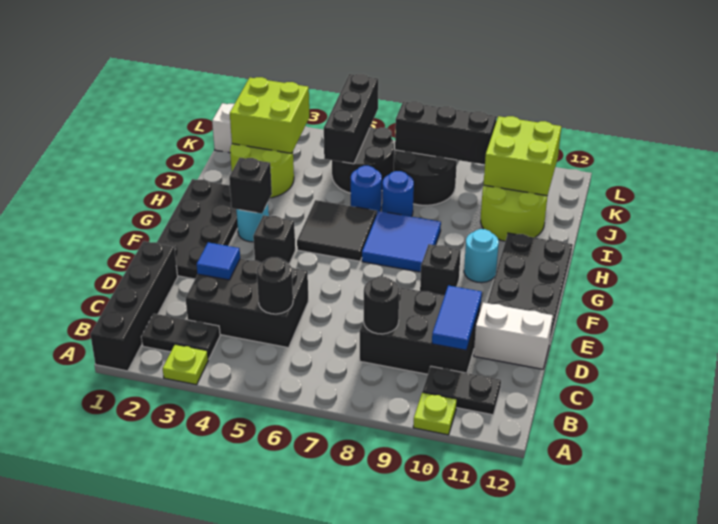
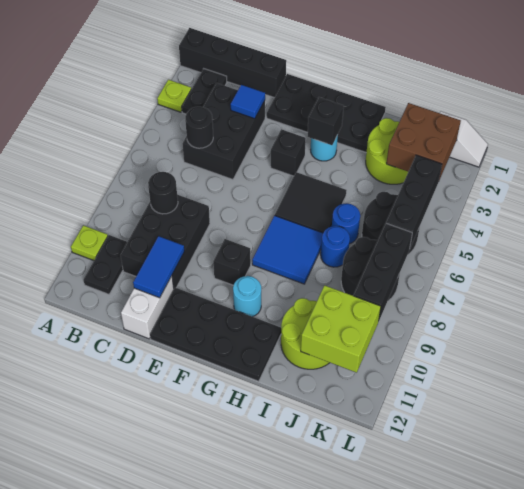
blue tile C10:D10 level 2 -> blue tile D10:D11 level 2
lime brick J2:K3 level 2 -> brown brick J2:K3 level 2
black brick J5:L5 level 2 -> black brick K4:K6 level 2

